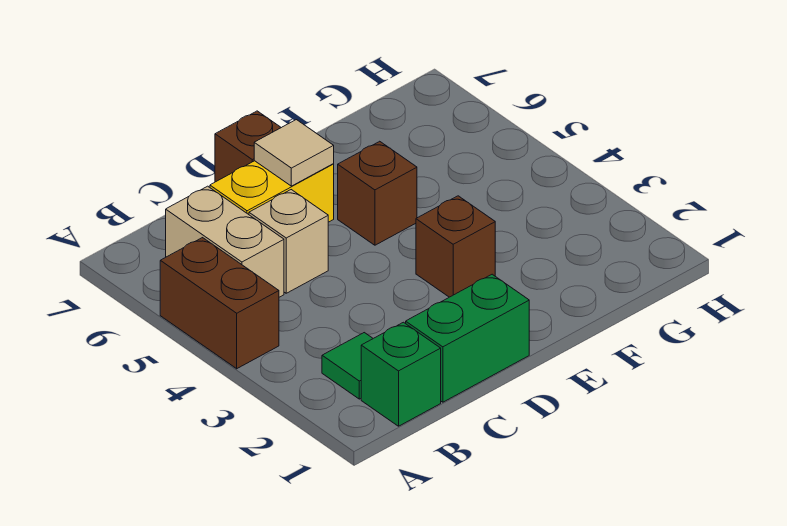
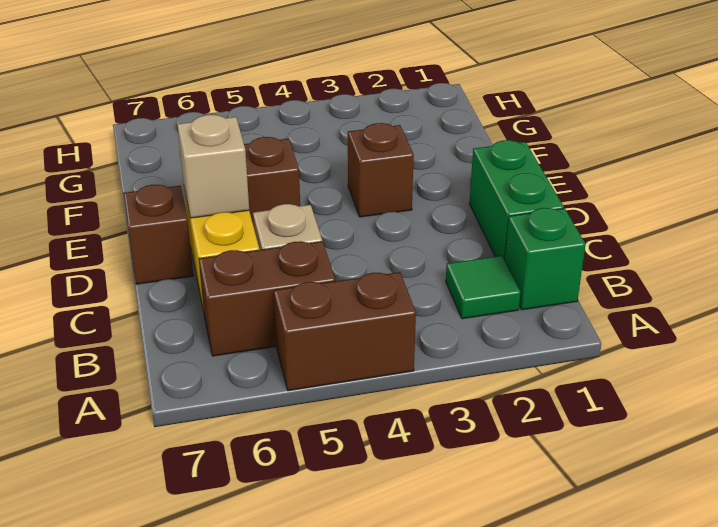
tan brick B5:B6 level 1 -> brown brick B5:B6 level 1
tan tile D6 level 2 -> tan brick D6 level 2

